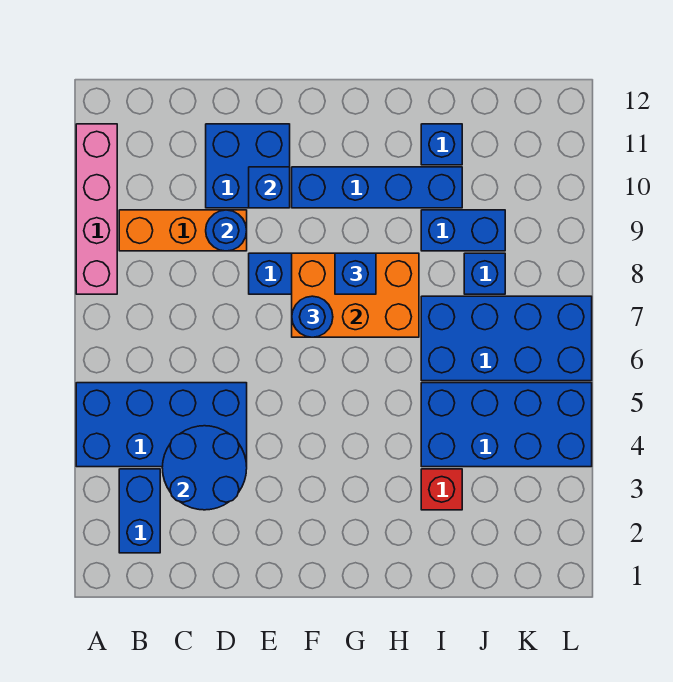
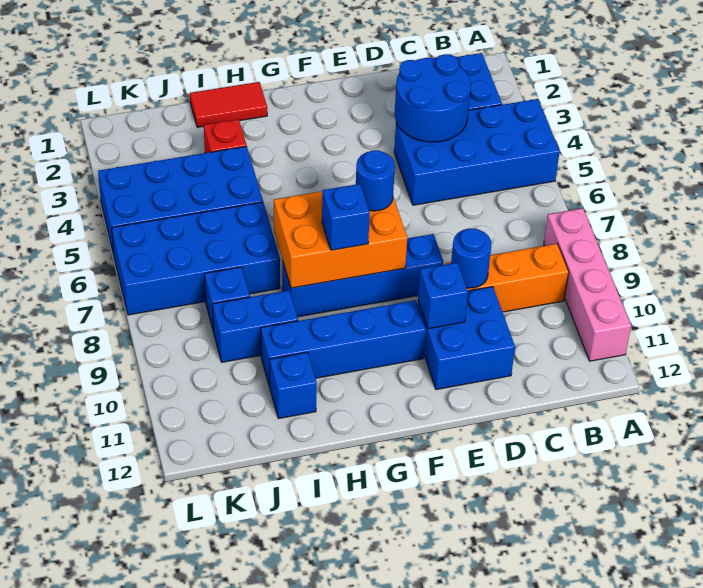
none -> red tile H1:I1 level 1

